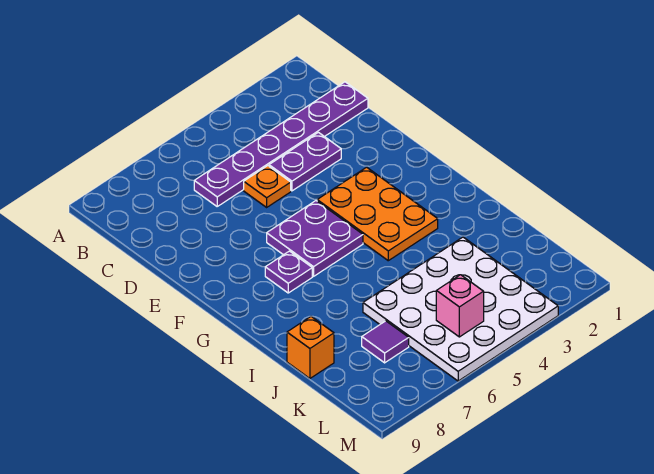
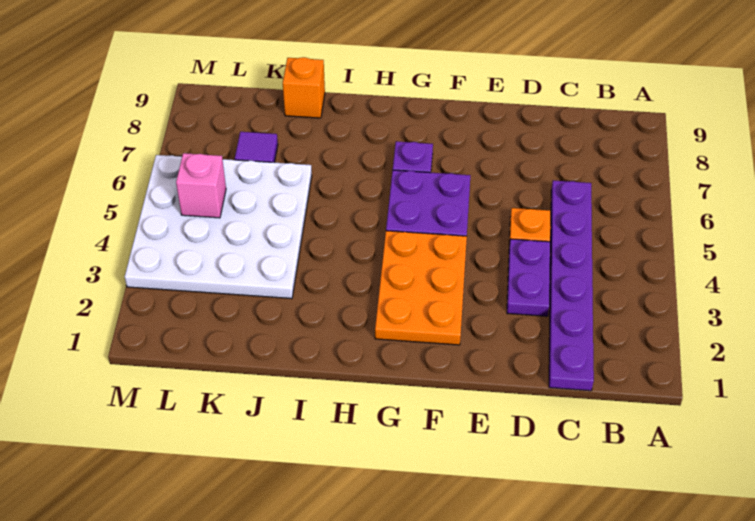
orange plate F3:H4 level 1 -> orange plate F2:G4 level 1

